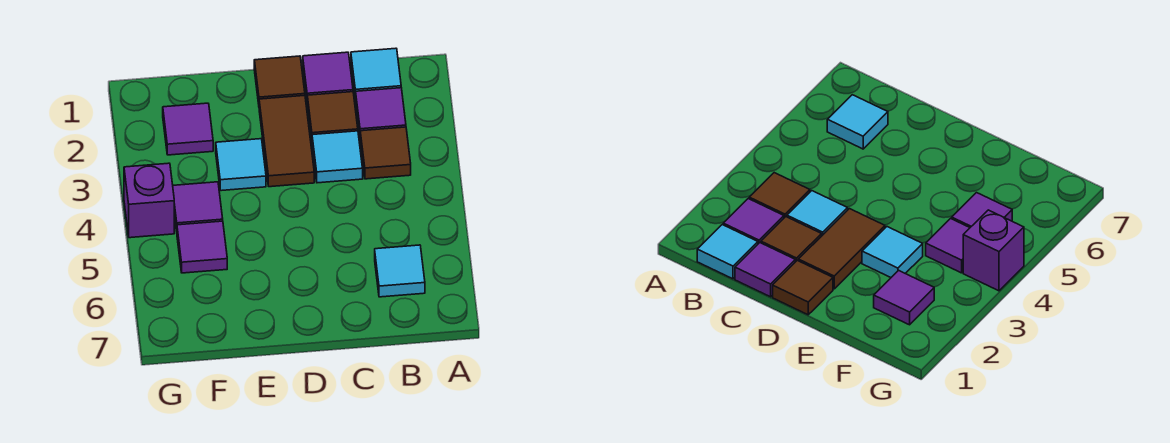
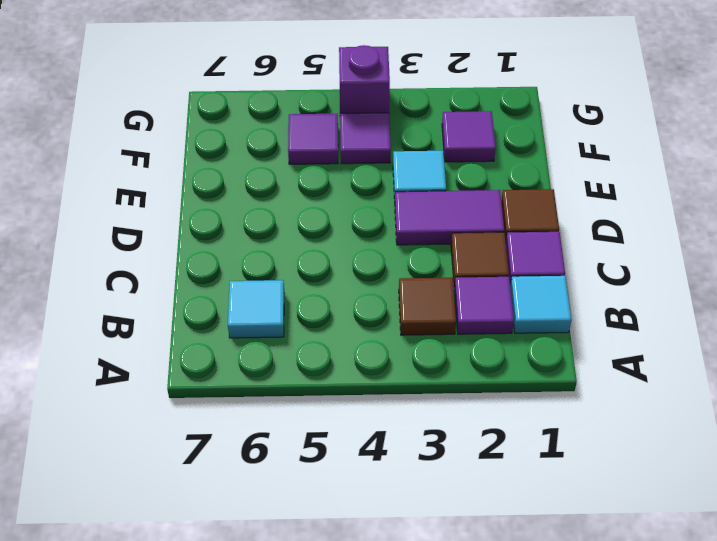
cyan tile C3 level 1 -> none
brown tile D2:D3 level 1 -> purple tile D2:D3 level 1

